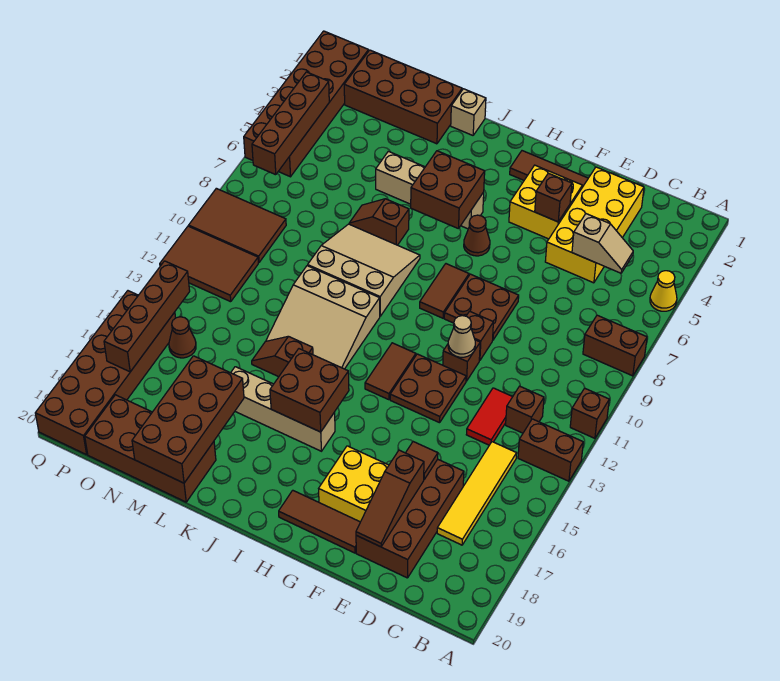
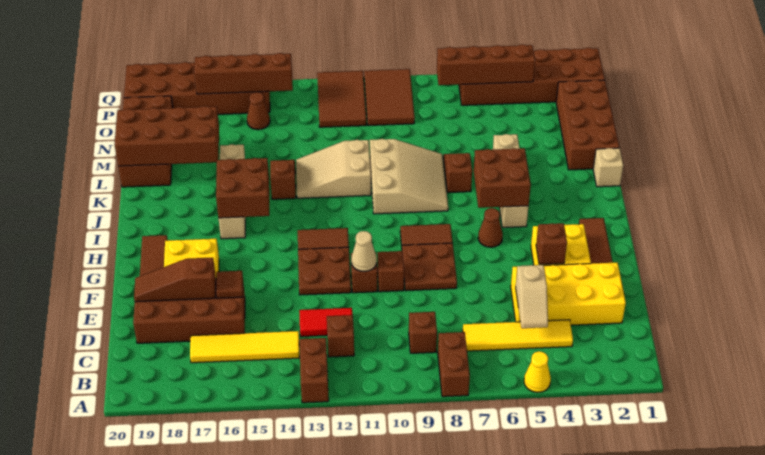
brown brick A11 level 1 -> brown brick C9 level 1
none -> yellow tile C4:C7 level 1
tan slope J11:L13 level 1 top 11 -> tan slope K11:L13 level 1 top 11

